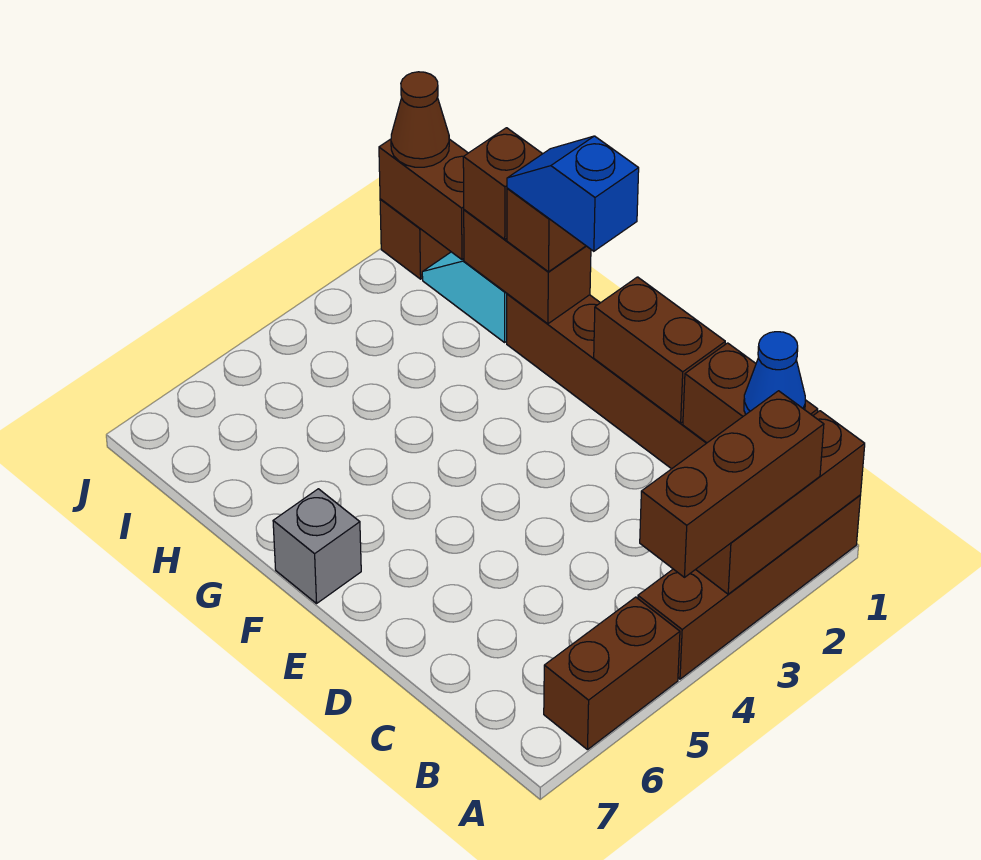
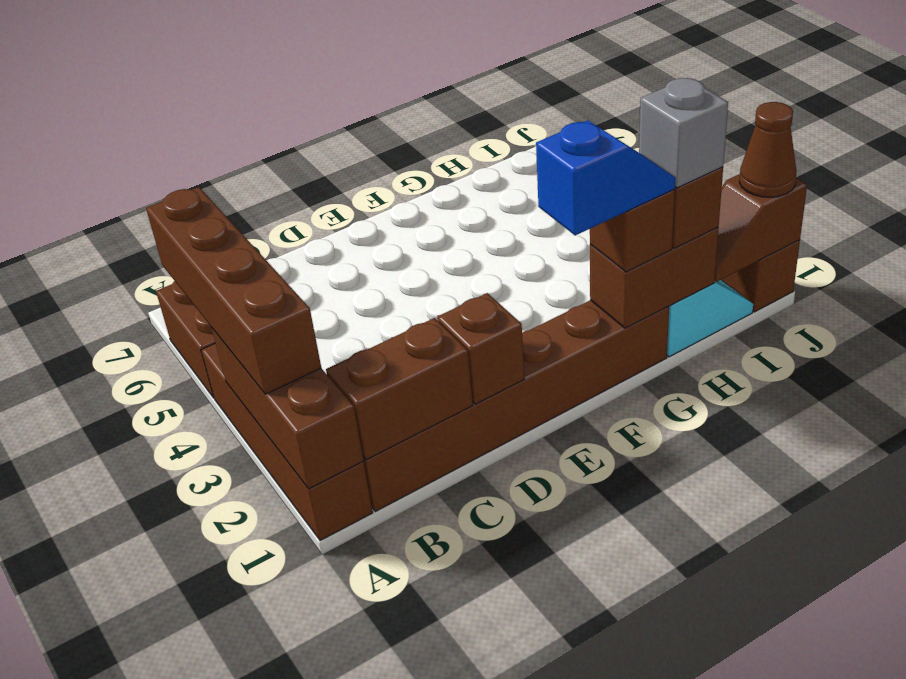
brown brick A2:A4 level 3 -> brown brick A2:A5 level 3
blue cone B1 level 3 -> none
brown brick D1:E1 level 2 -> brown brick D1 level 2
grey brick F7 level 1 -> grey brick H1 level 4
brown brick I1:J1 level 2 -> brown slope I1:J1 level 2 top J

